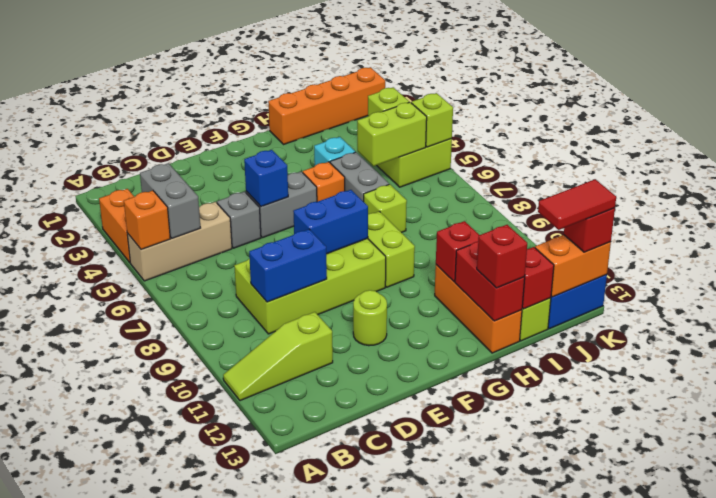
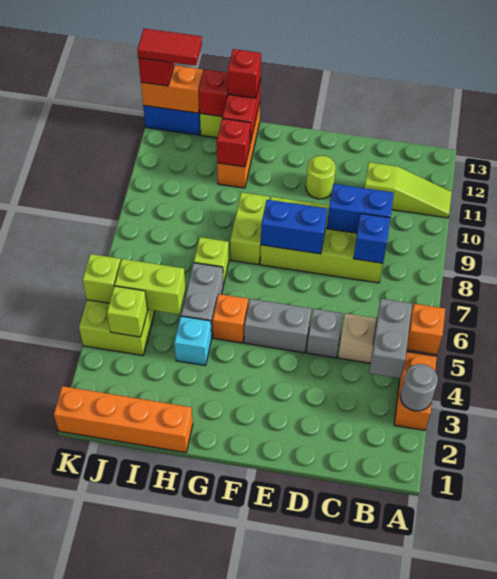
none -> grey round brick A3 level 2
blue brick E5 level 2 -> blue brick C8 level 2

